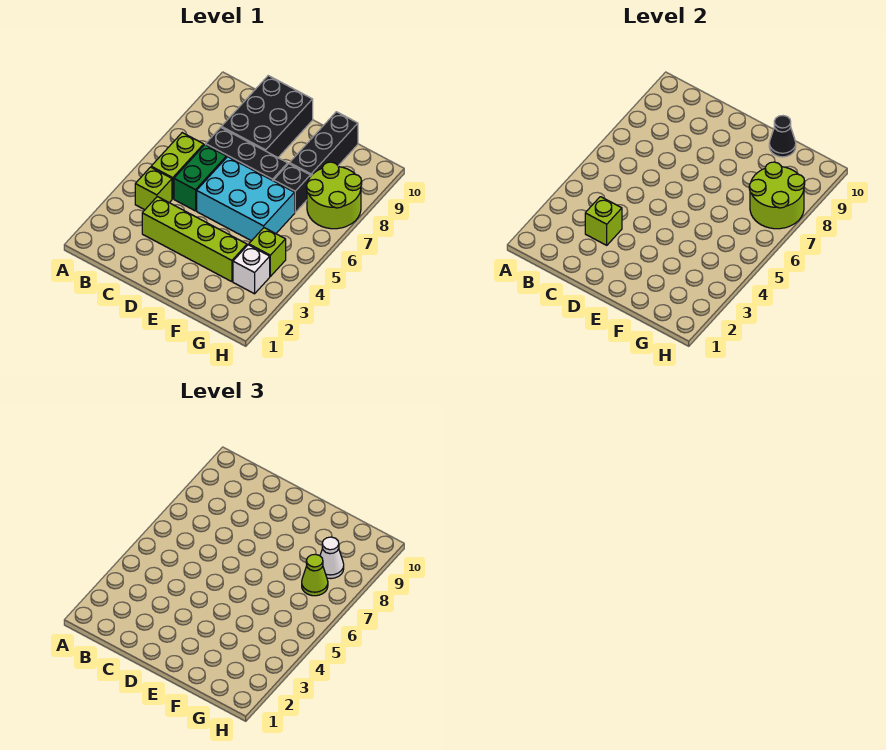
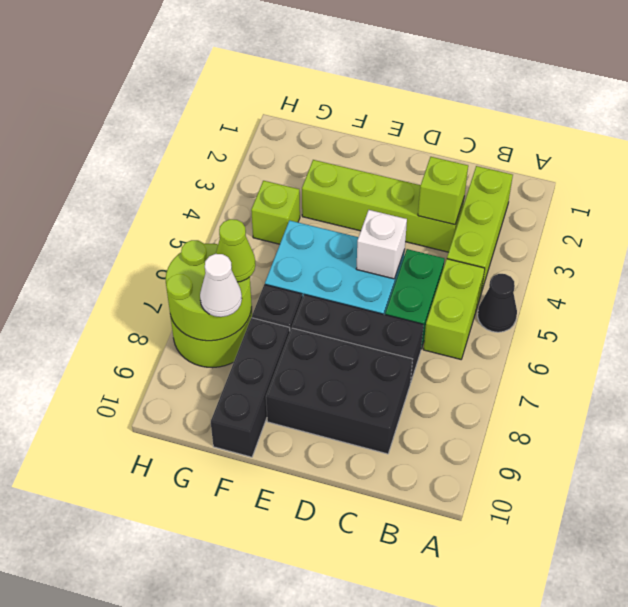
lime brick B4 level 1 -> lime brick B2:B4 level 1
black brick C8:D10 level 1 -> black brick C8:E9 level 1
black cone F10 level 2 -> black cone A5 level 1
white brick G3 level 1 -> white brick D5 level 2

